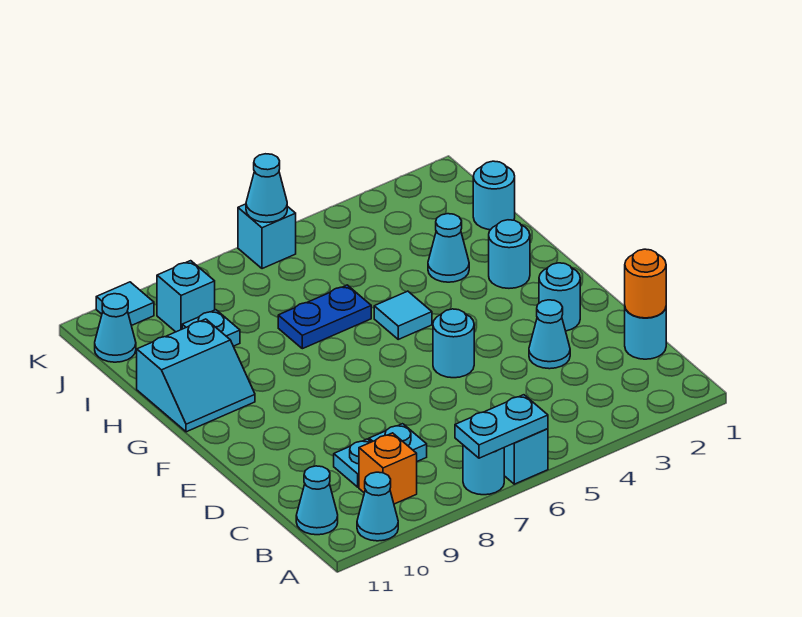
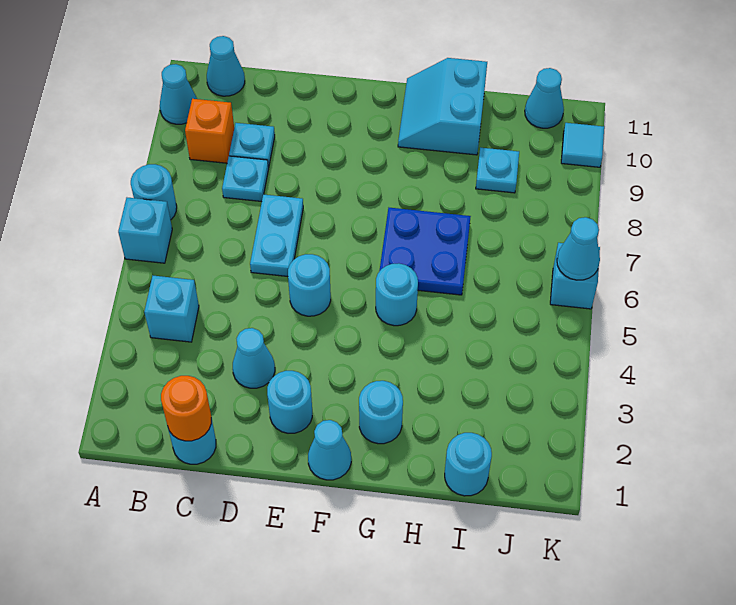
cyan plate A6:A7 level 2 -> cyan plate D6:D7 level 1
cyan tile G5 level 1 -> cyan round brick G5 level 1
cyan cone H3 level 1 -> cyan cone F1 level 1
blue plate H6:H7 level 1 -> blue plate G6:H7 level 1
cyan brick J9 level 1 -> cyan brick B4 level 1

